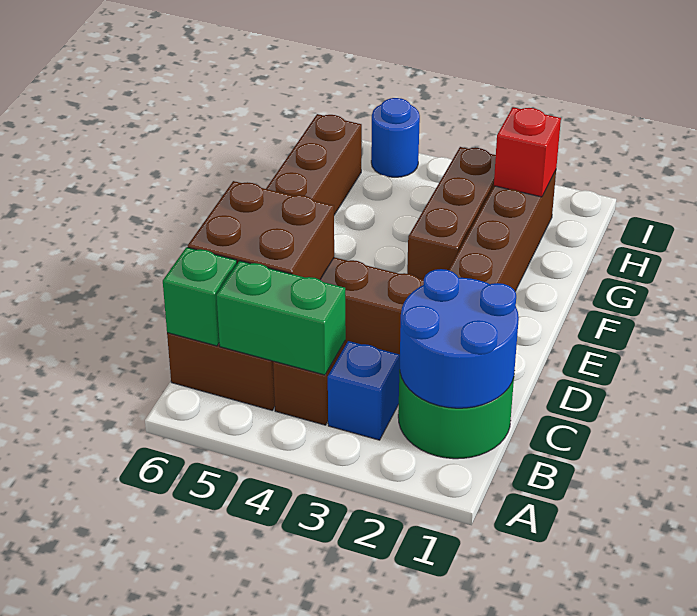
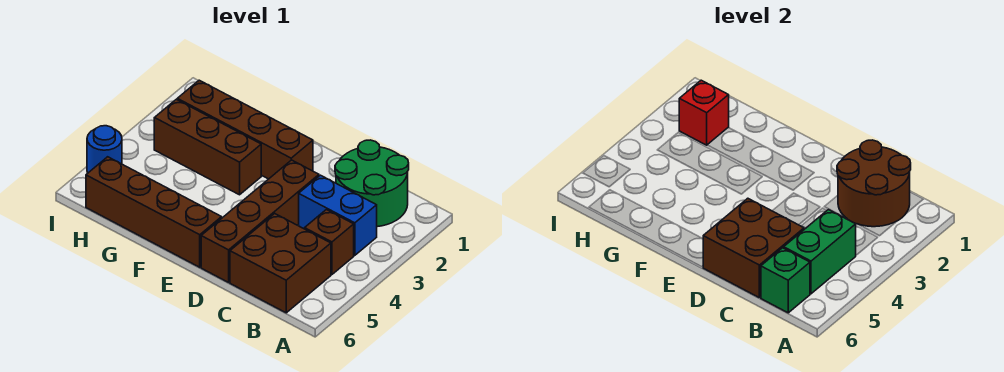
blue round brick B1:C2 level 2 -> brown round brick B1:C2 level 2
blue brick B3 level 1 -> blue brick B3:C3 level 1

